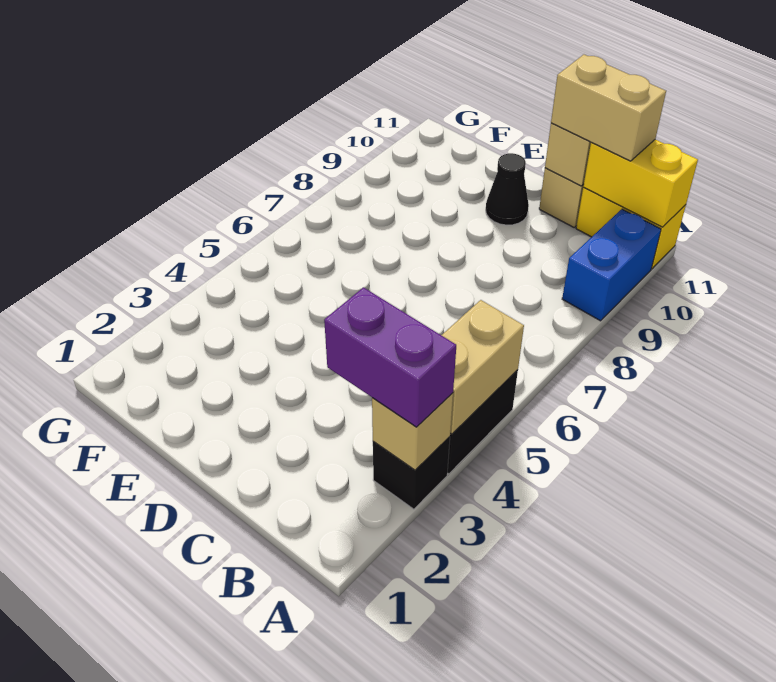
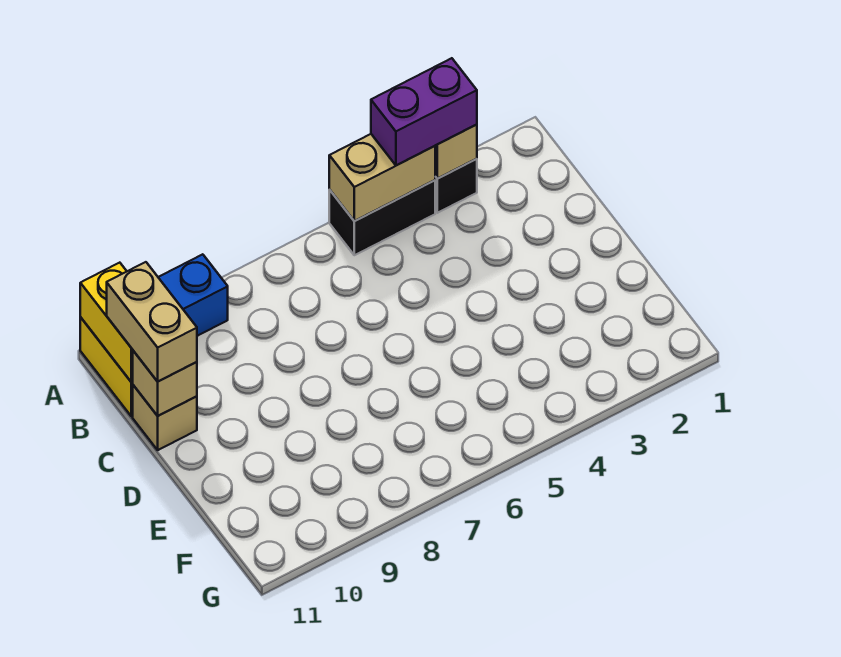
purple brick A3:B3 level 3 -> purple brick A3:A4 level 3
black cone D10 level 1 -> none

